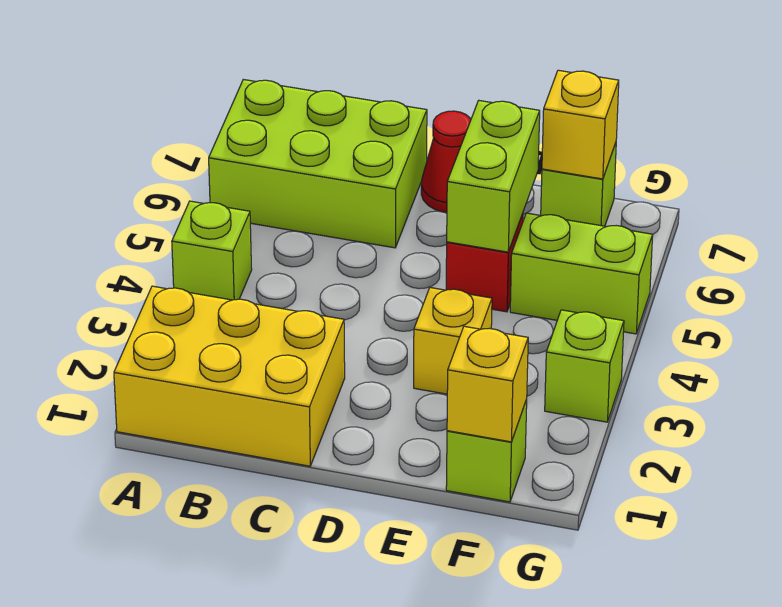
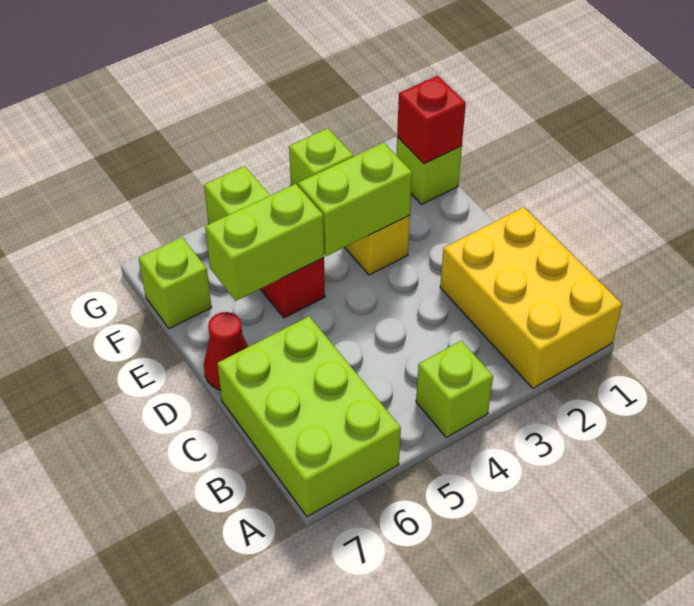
none -> lime brick E3:E4 level 2
yellow brick F1 level 2 -> red brick F1 level 2
yellow brick F7 level 2 -> none

